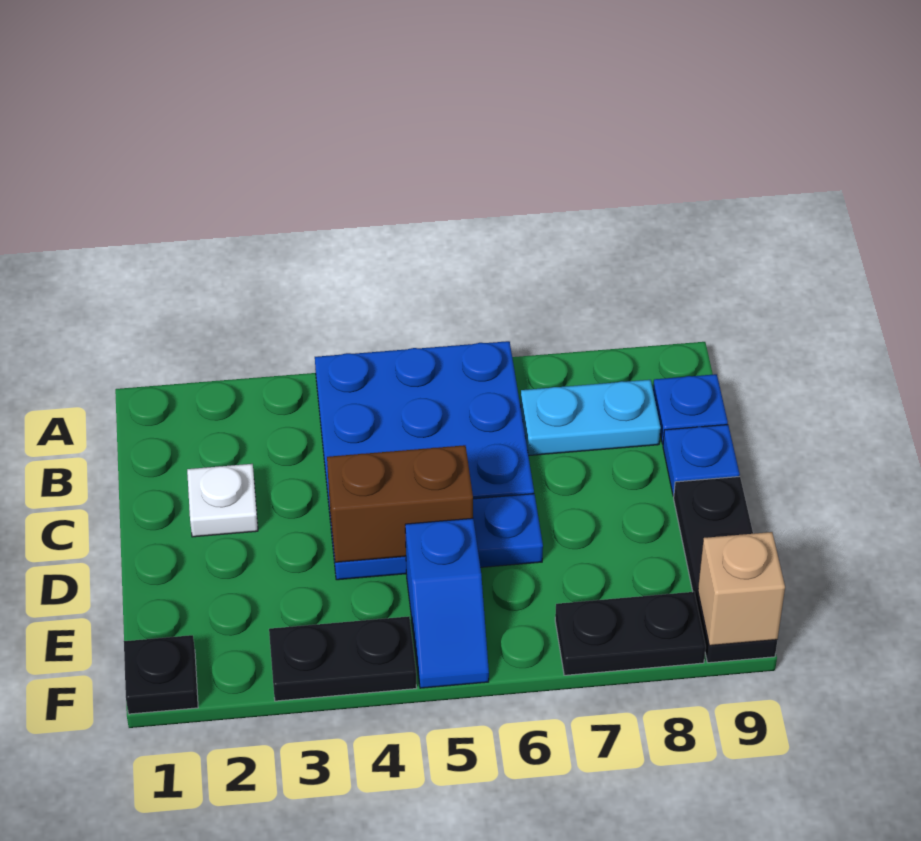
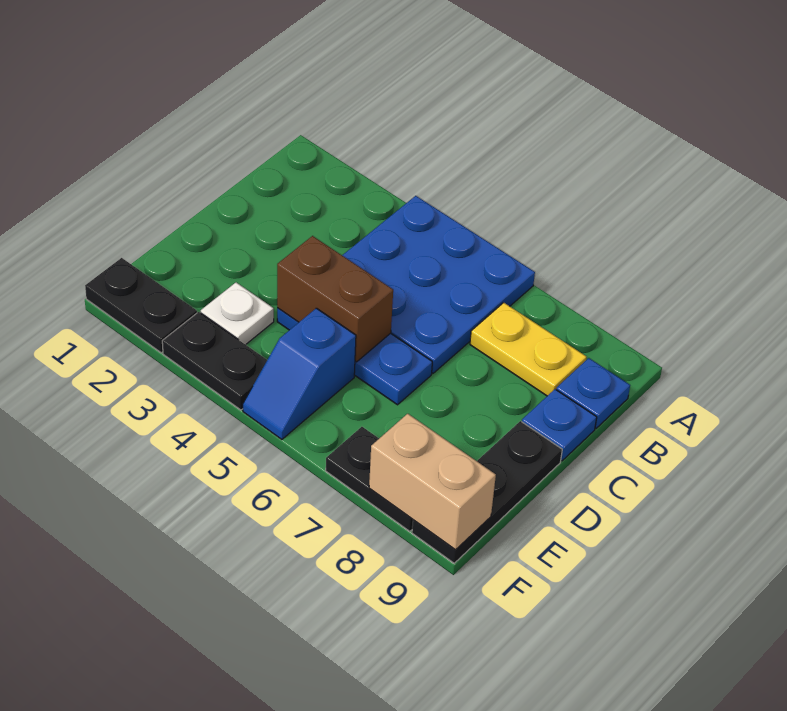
cyan plate B7:B8 level 1 -> yellow plate B7:B8 level 1
white plate C2 level 1 -> white plate E3 level 1
black plate F1 level 1 -> black plate F1:F2 level 1
tan brick F9 level 2 -> tan brick F8:F9 level 2

